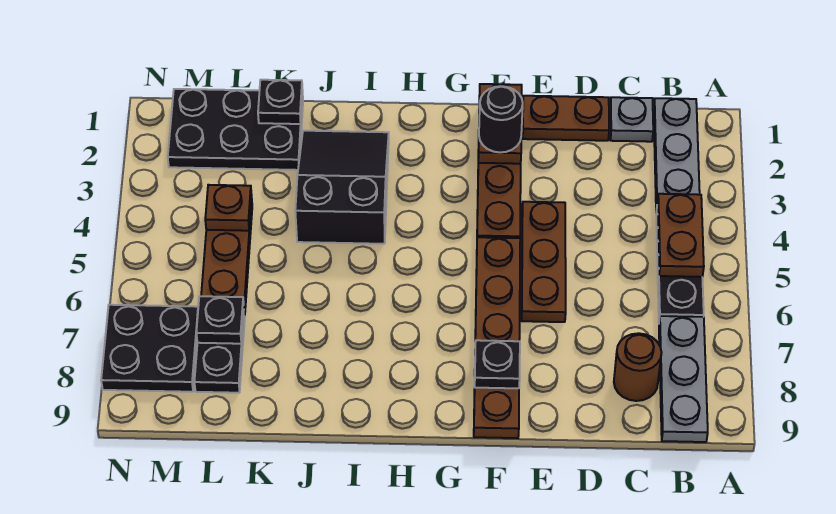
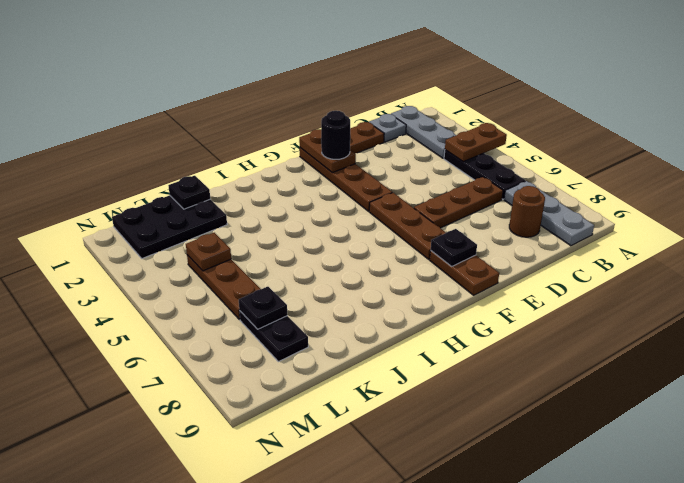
brown plate B4:B5 level 2 -> brown plate A4:B4 level 2
brown plate E4:E6 level 1 -> brown plate C6:E6 level 1
black slope I2:J4 level 1 top 4 -> none
black plate M7:N8 level 1 -> none

